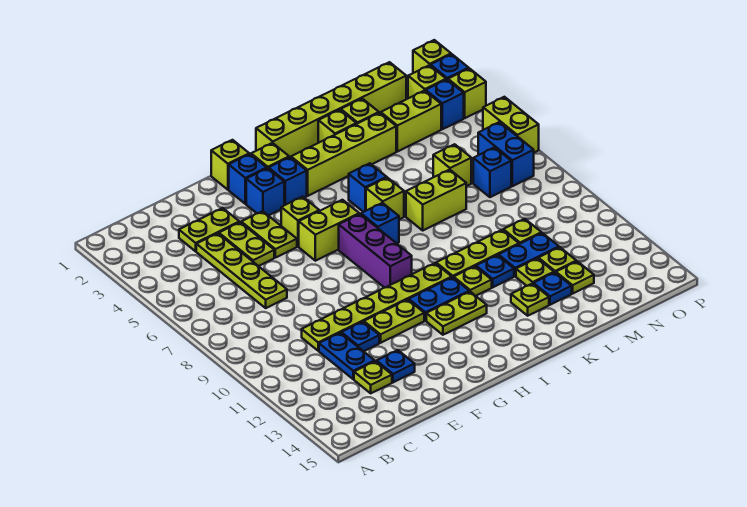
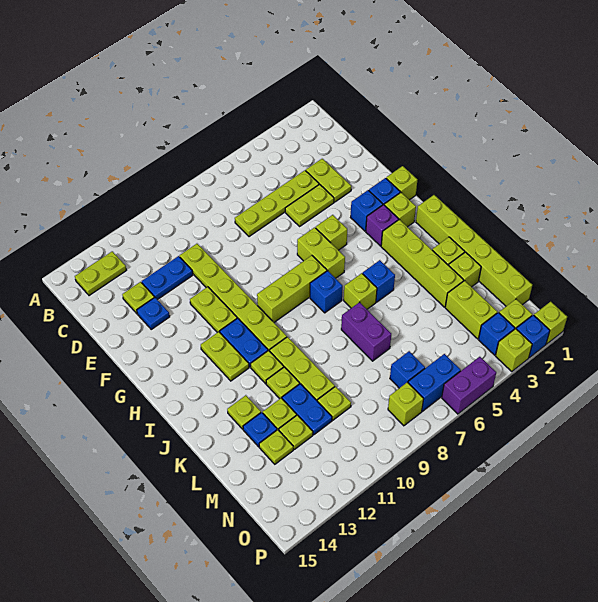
blue plate E11 level 1 -> none
lime plate F4:F5 level 1 -> lime plate B13:B14 level 1
blue brick H3 level 1 -> purple brick H3 level 1
purple brick H7:H9 level 1 -> lime brick H7:H9 level 1
lime brick K7:L7 level 1 -> purple brick K7:L7 level 1
blue plate K11 level 1 -> lime plate K11 level 1
lime brick M6 level 1 -> lime brick O8 level 1
lime brick P5:P6 level 1 -> purple brick P5:P6 level 1

